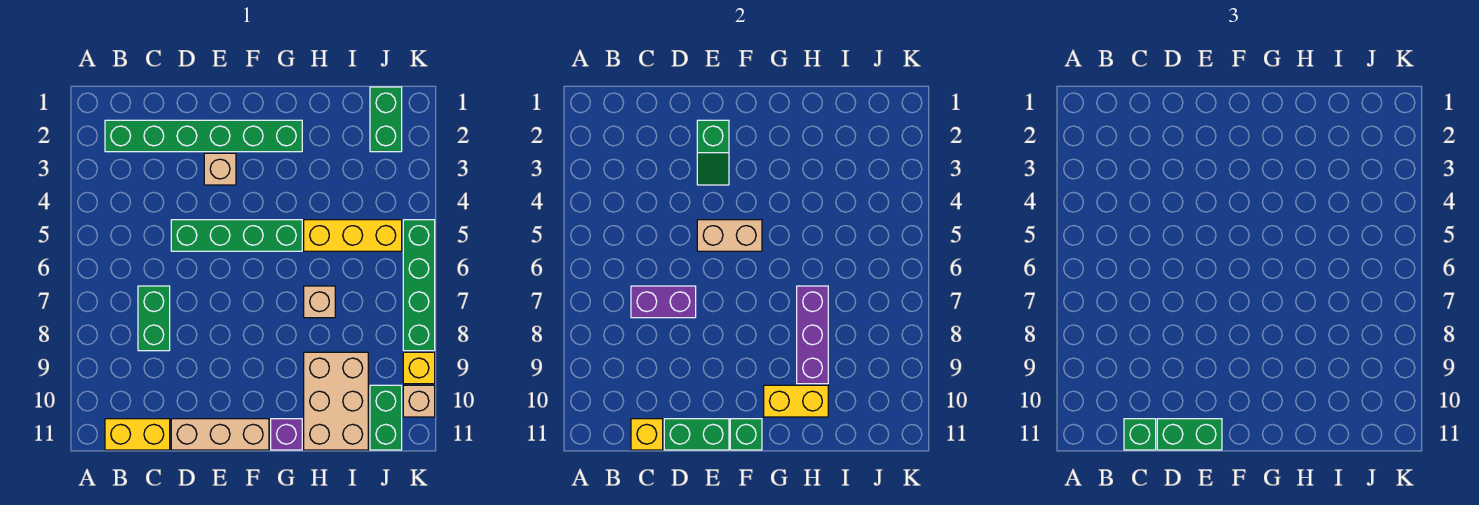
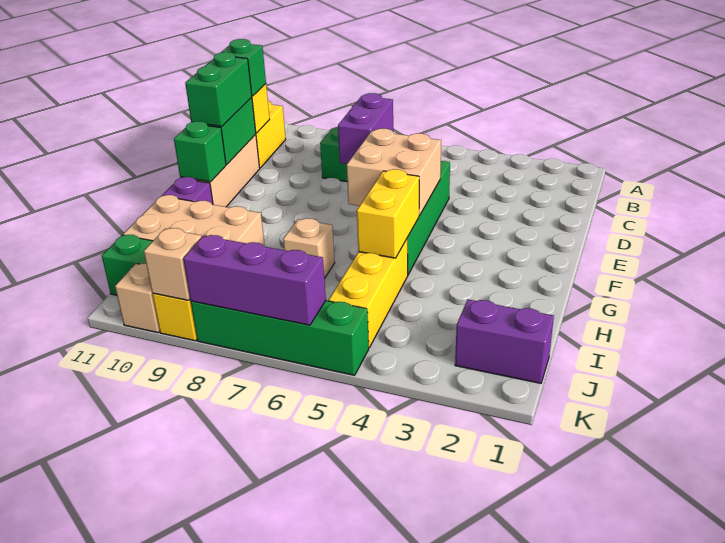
green brick B2:G2 level 1 -> none
green slope E2:E3 level 2 top 2 -> none
tan brick E3 level 1 -> tan brick K9 level 2
tan brick E5:F5 level 2 -> tan brick E5:F6 level 2
yellow brick G10:H10 level 2 -> yellow brick G5:H5 level 2
purple brick H7:H9 level 2 -> purple brick K6:K8 level 2
green brick J1:J2 level 1 -> purple brick J1:J2 level 1

